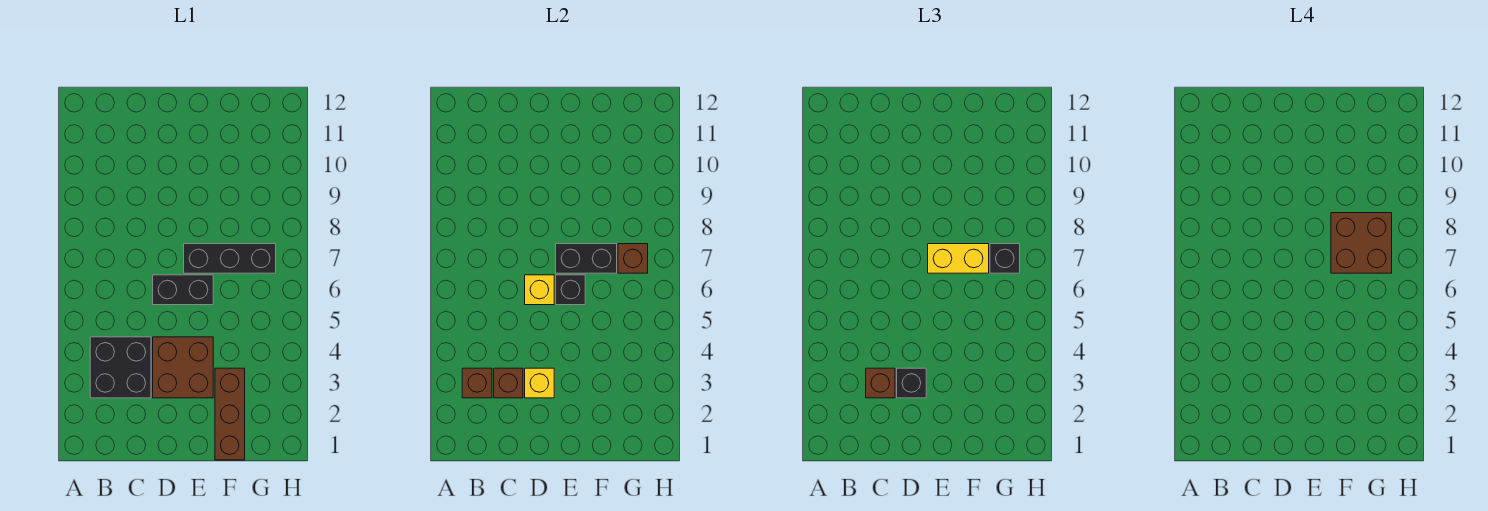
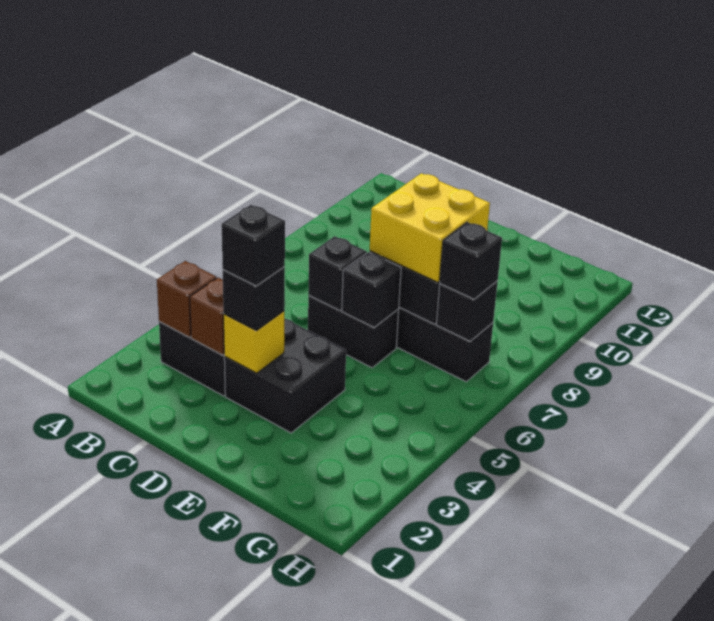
brown brick C3 level 3 -> none
brown brick D3:E4 level 1 -> black brick D3:E4 level 1
none -> black brick D3 level 4
yellow brick D6 level 2 -> black brick D6 level 2
yellow brick E7:F7 level 3 -> yellow brick E7:F8 level 3
brown brick F1:F3 level 1 -> none
brown brick F7:G8 level 4 -> none
brown brick G7 level 2 -> black brick G7 level 2

